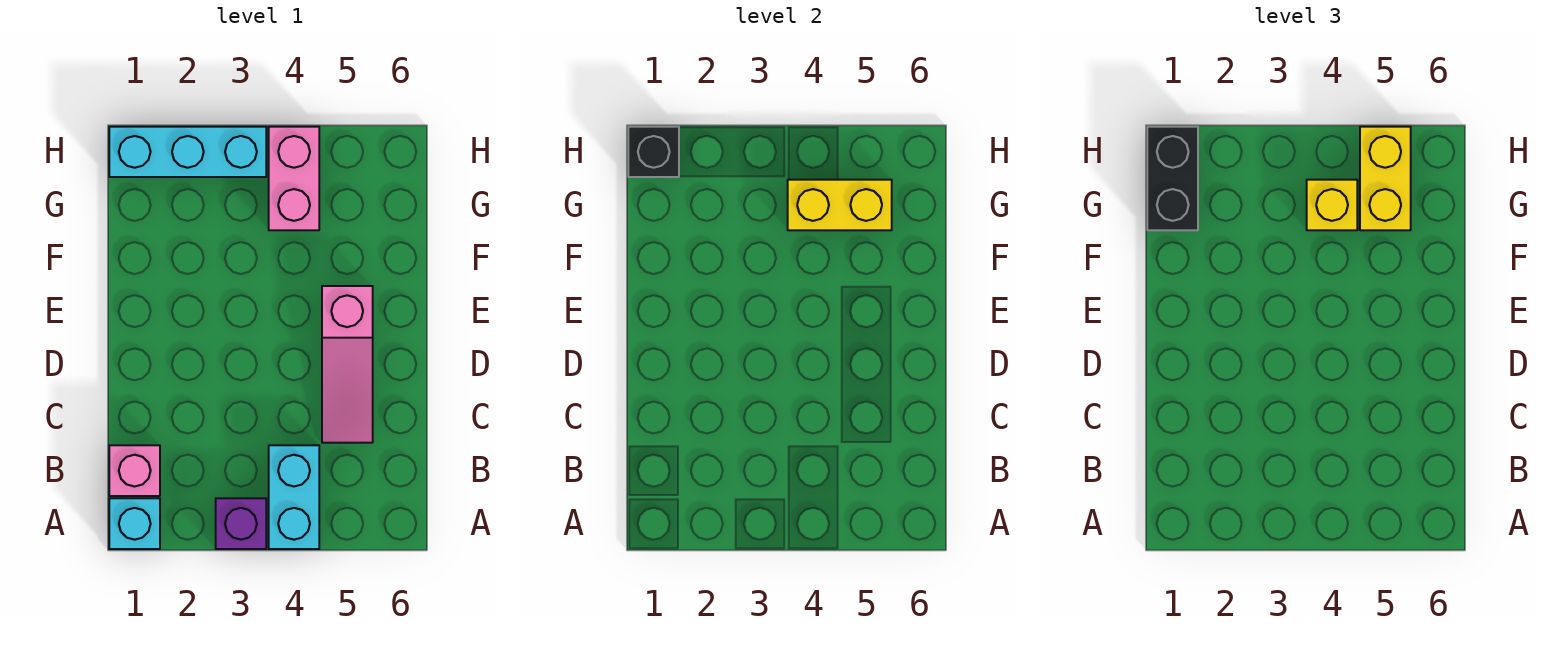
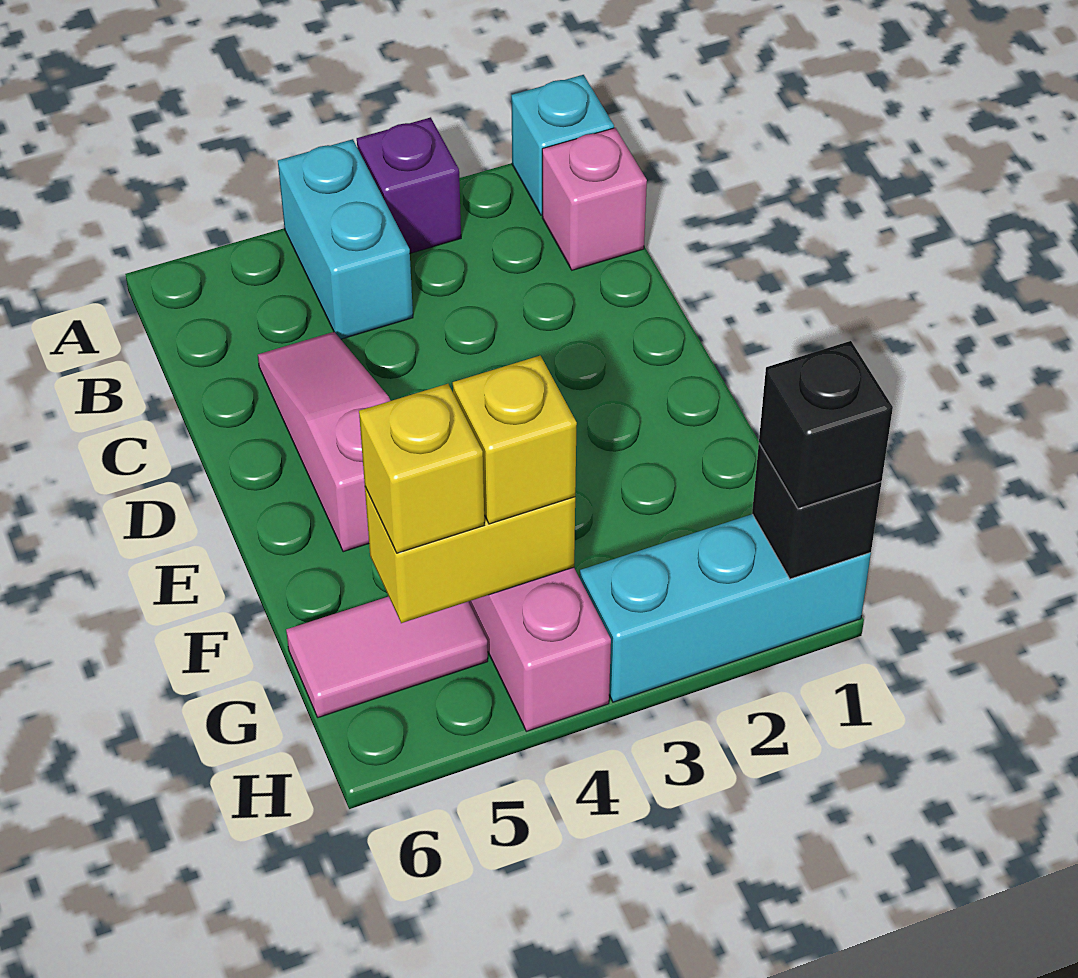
black brick G1:H1 level 3 -> black brick H1 level 3
none -> pink tile G5:G6 level 1
yellow brick G5:H5 level 3 -> yellow brick G5 level 3

